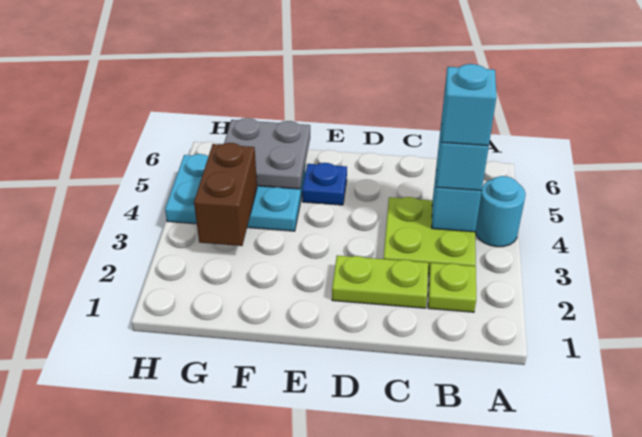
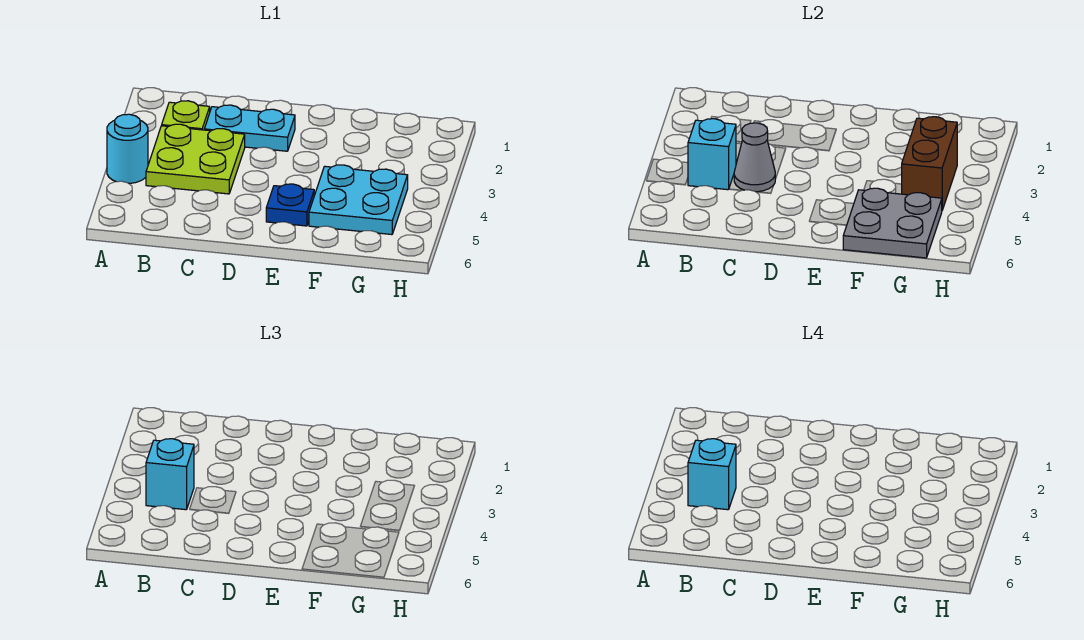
lime plate C2:D2 level 1 -> cyan plate C2:D2 level 1
none -> grey cone C4 level 2
cyan plate F4:H5 level 1 -> cyan plate F4:G5 level 1

